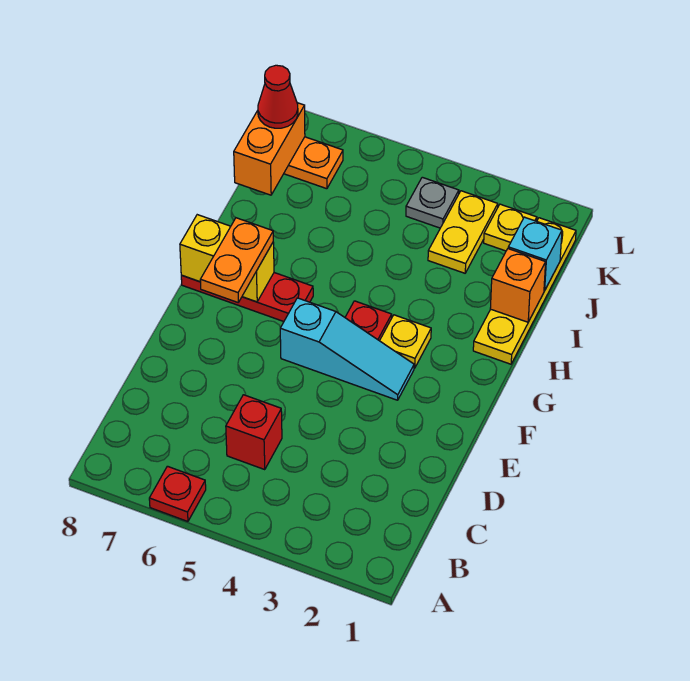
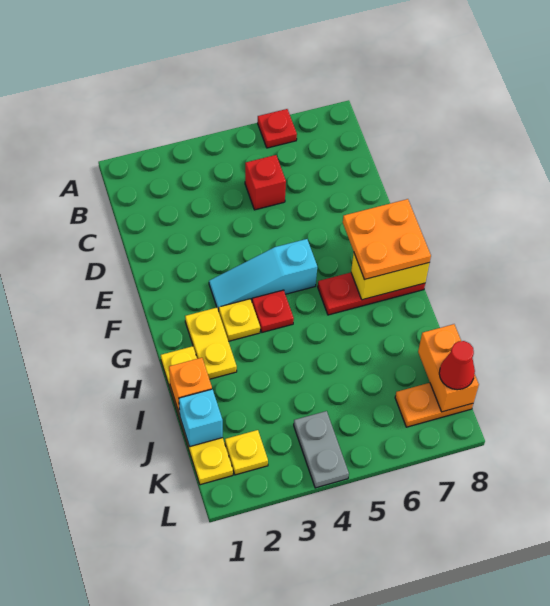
orange plate F7:G7 level 3 -> orange plate F7:G8 level 3
yellow plate J3:K3 level 1 -> yellow plate G2:H2 level 1
grey plate K4 level 1 -> grey plate K4:L4 level 1

